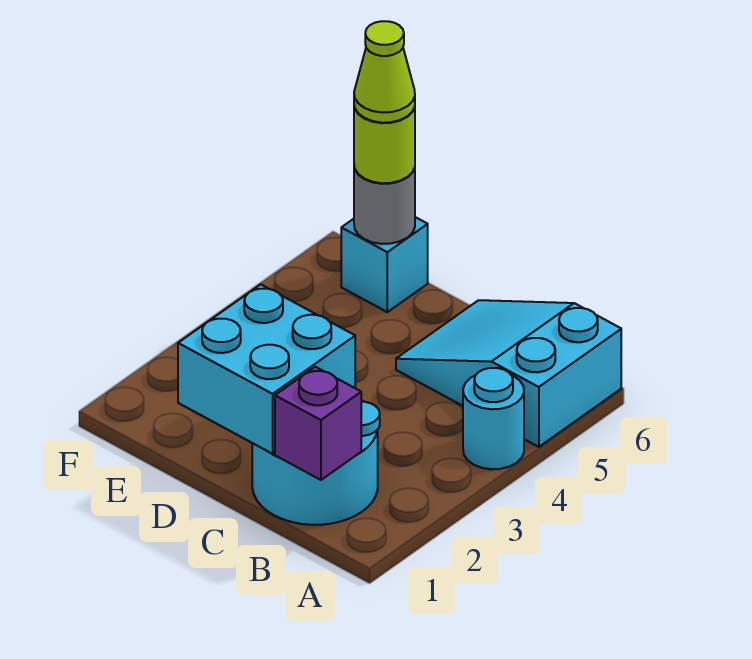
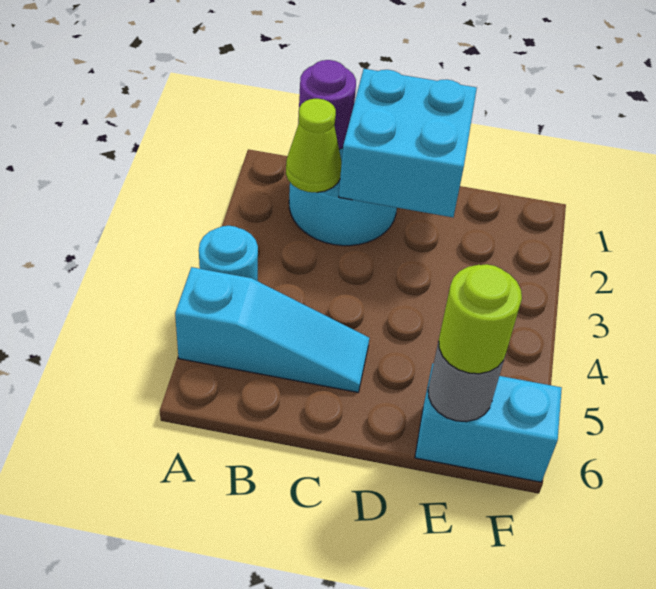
cyan slope A5:C6 level 1 top A -> cyan slope A5:C5 level 1 top A
purple brick B1 level 2 -> purple round brick B1 level 2
cyan brick E6 level 1 -> cyan brick E6:F6 level 1
lime cone E6 level 4 -> lime cone B2 level 2

